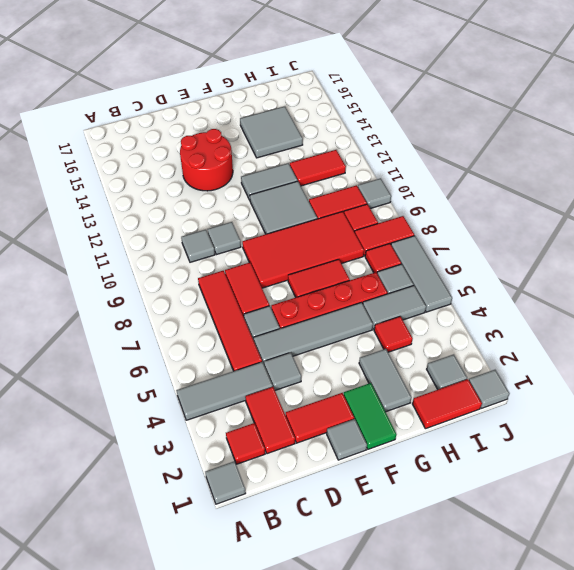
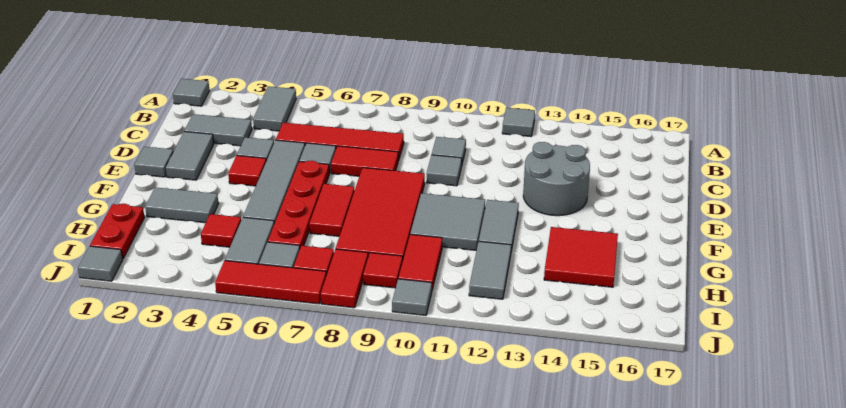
grey tile A4:C4 level 1 -> grey tile A4:B4 level 1
red tile B2 level 1 -> red tile E4 level 1
red tile C2:C3 level 1 -> grey tile C2:C3 level 1
red tile D2:E2 level 1 -> grey tile D2:E2 level 1
red round brick D13:E14 level 1 -> grey round brick D13:E14 level 1
green tile F1:F2 level 1 -> none
grey tile G14:H15 level 1 -> red tile G14:H15 level 1
red tile H1:I1 level 1 -> red plate H1:I1 level 1
red tile H12:I12 level 1 -> grey tile H12:I12 level 1
grey tile I2 level 1 -> grey tile A12 level 1
grey tile J5:J7 level 1 -> red tile J5:J7 level 1

